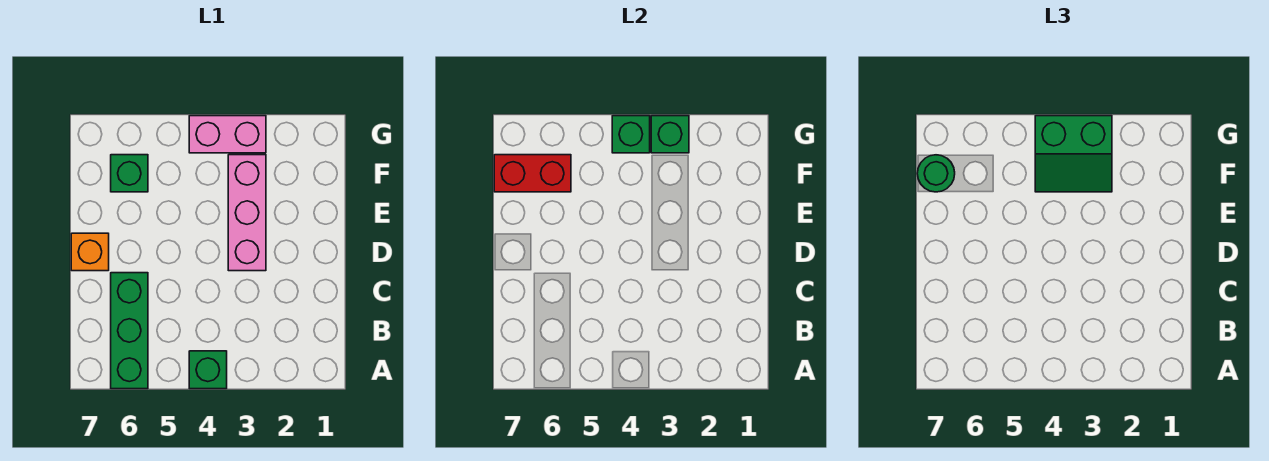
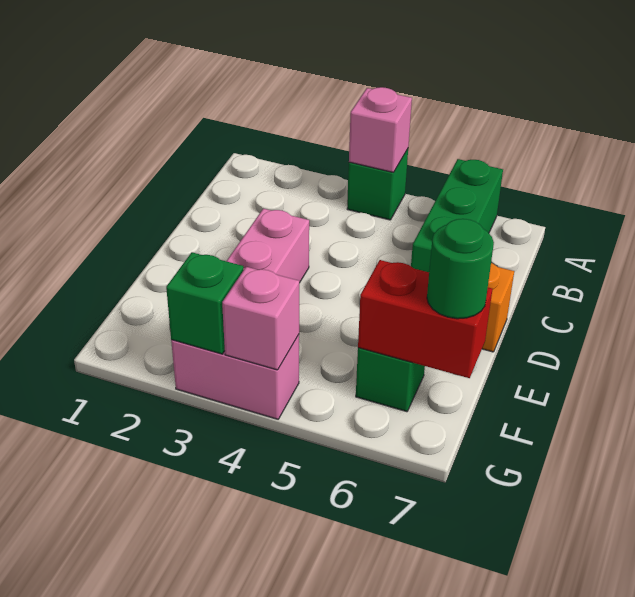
none -> pink brick A4 level 2
green slope F3:G4 level 3 top G -> none
green brick G4 level 2 -> pink brick G4 level 2

